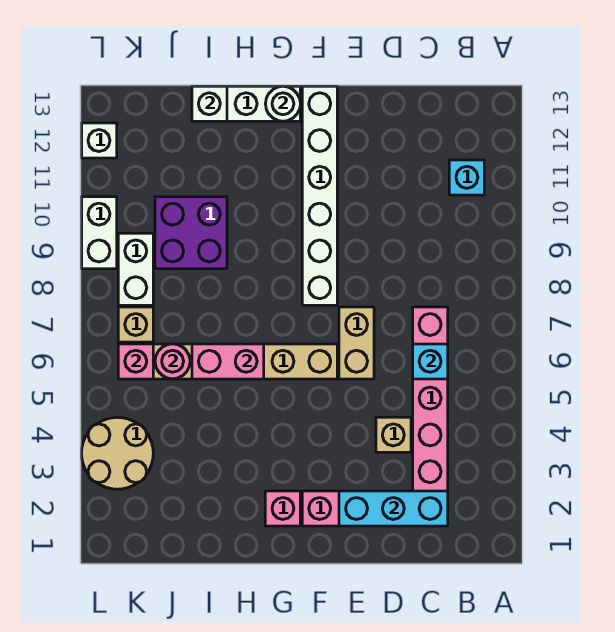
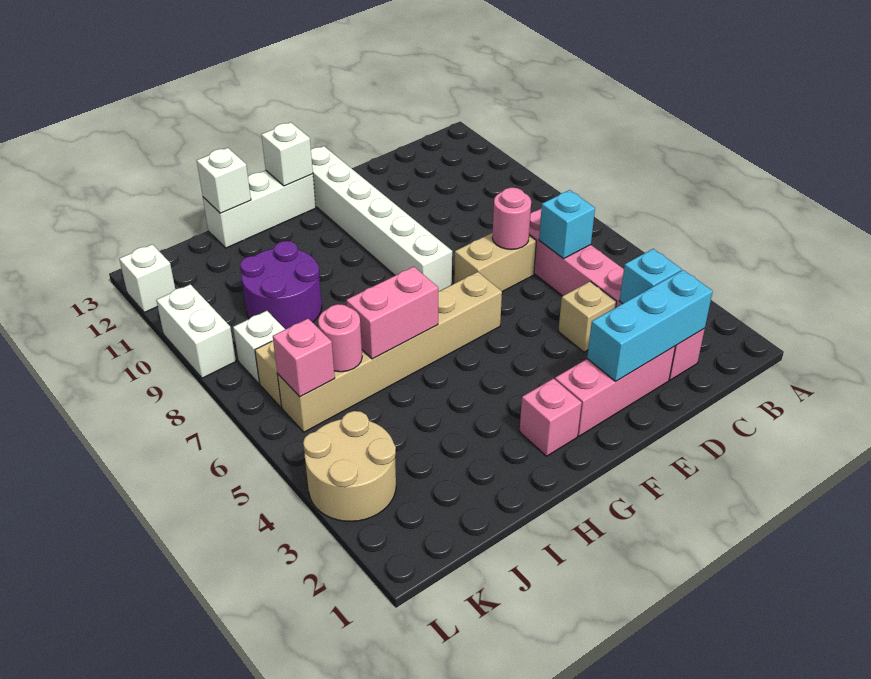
cyan brick B11 level 1 -> cyan brick C3 level 2
none -> pink round brick D7 level 2
tan brick E6:E7 level 1 -> tan brick D7:E7 level 1
white round brick G13 level 2 -> white brick G13 level 2
purple brick I9:J10 level 1 -> purple round brick I9:J10 level 1
white brick K8:K9 level 1 -> white brick K8 level 1

